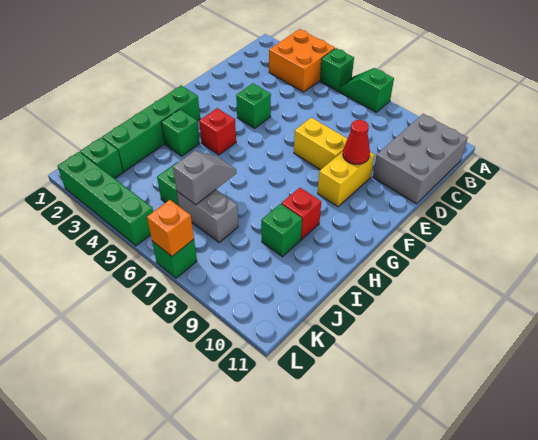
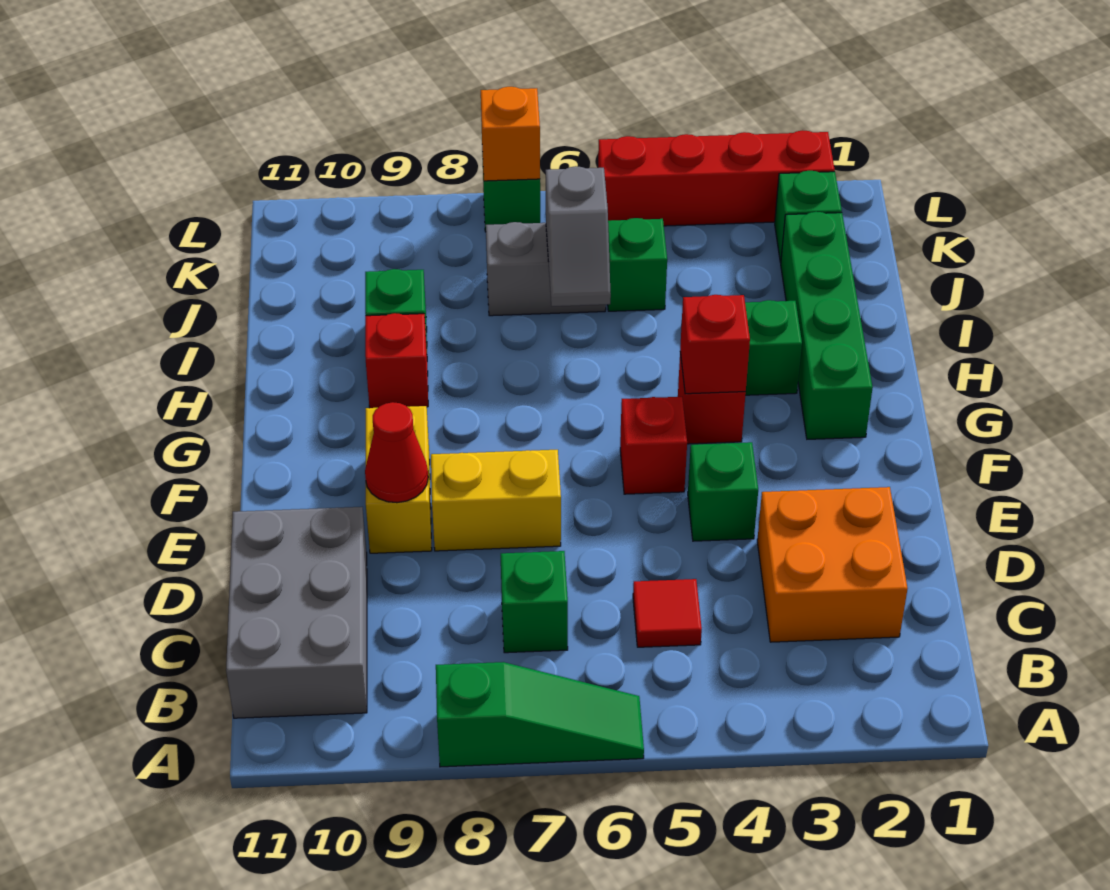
orange brick A3:B4 level 1 -> orange brick C2:D3 level 1
green brick A5 level 1 -> green brick C7 level 1
green slope A6:A7 level 1 top 7 -> green slope A6:A8 level 1 top 8
none -> red tile C5 level 1
none -> red brick F5 level 1
none -> red brick G4 level 2
green brick L2:L5 level 1 -> red brick L2:L5 level 1

